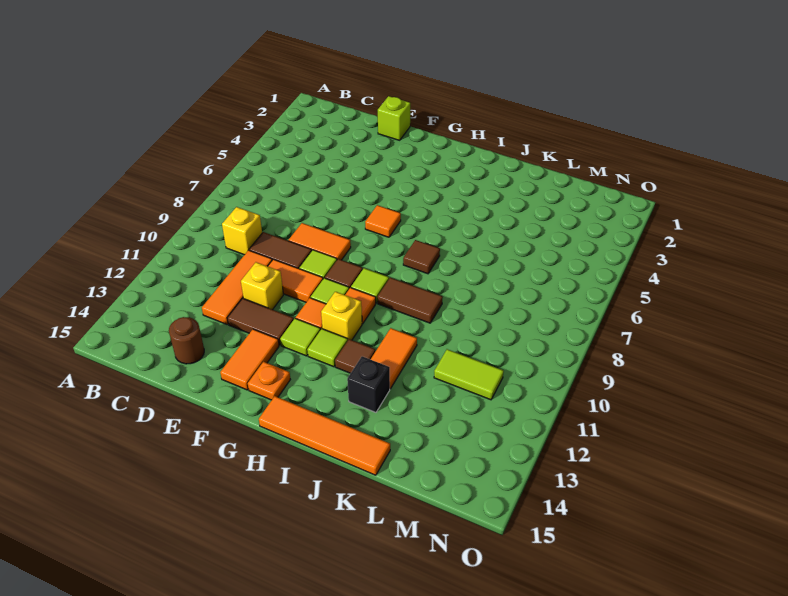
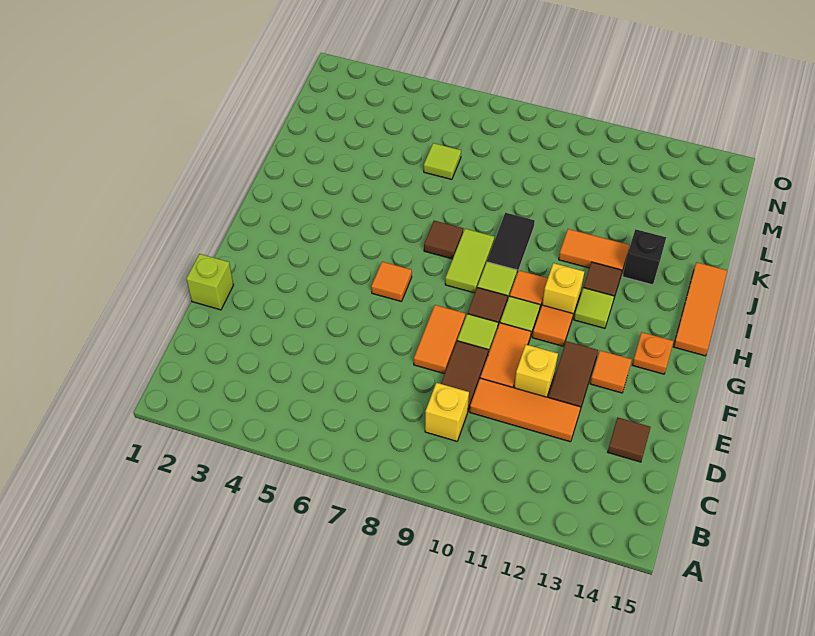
brown round brick D14 level 1 -> brown tile D14 level 1
orange tile F13:F14 level 1 -> orange tile F13 level 1
lime tile G12 level 1 -> lime tile L6 level 1
orange tile H15:K15 level 1 -> orange tile H15:J15 level 1
brown tile I9:J9 level 1 -> black tile I9:J9 level 1
lime tile L11:M11 level 1 -> lime tile H8:I8 level 1

